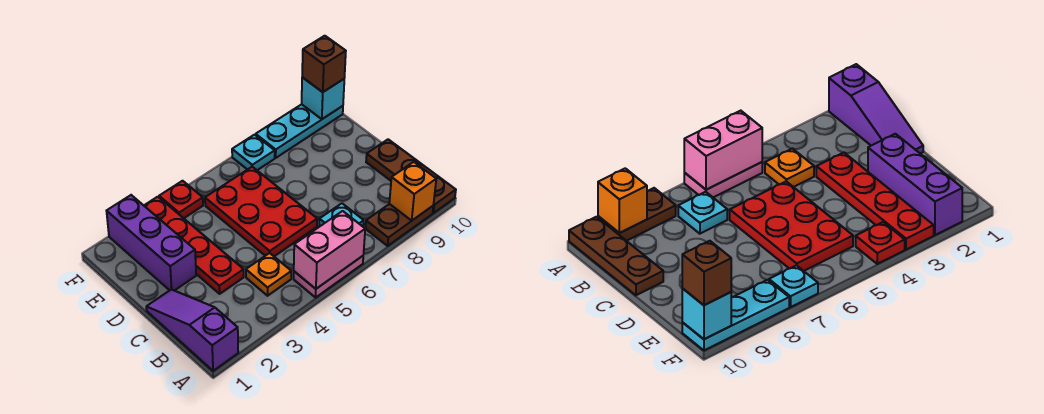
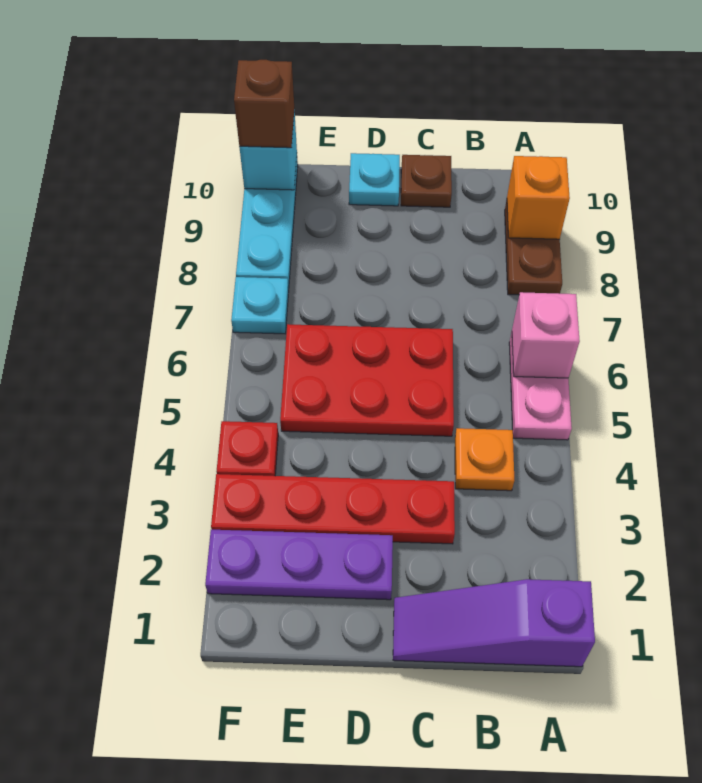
pink brick A5:A6 level 2 -> pink brick A6 level 2
brown plate A10:C10 level 1 -> brown plate C10 level 1
cyan plate B7 level 1 -> cyan plate D10 level 1
purple brick D2:F2 level 1 -> purple plate D2:F2 level 1

